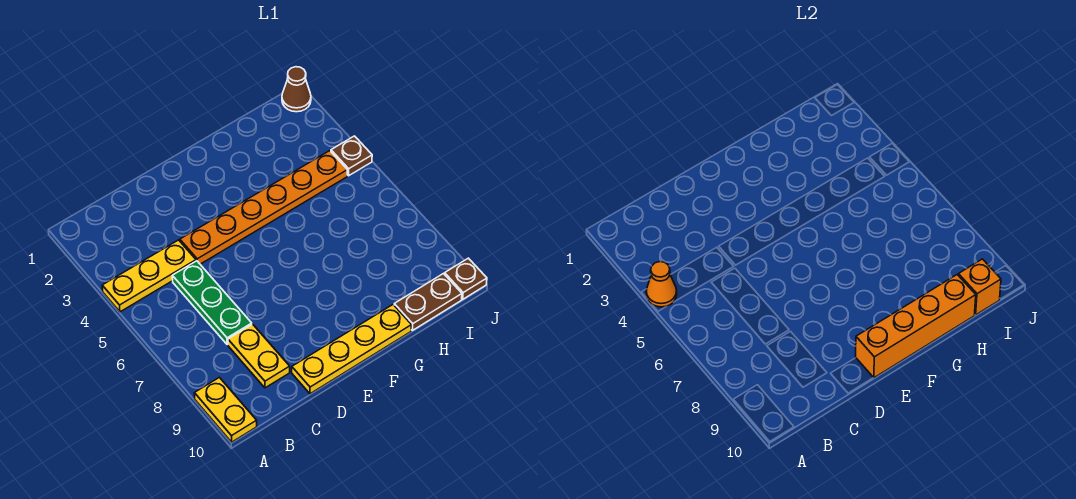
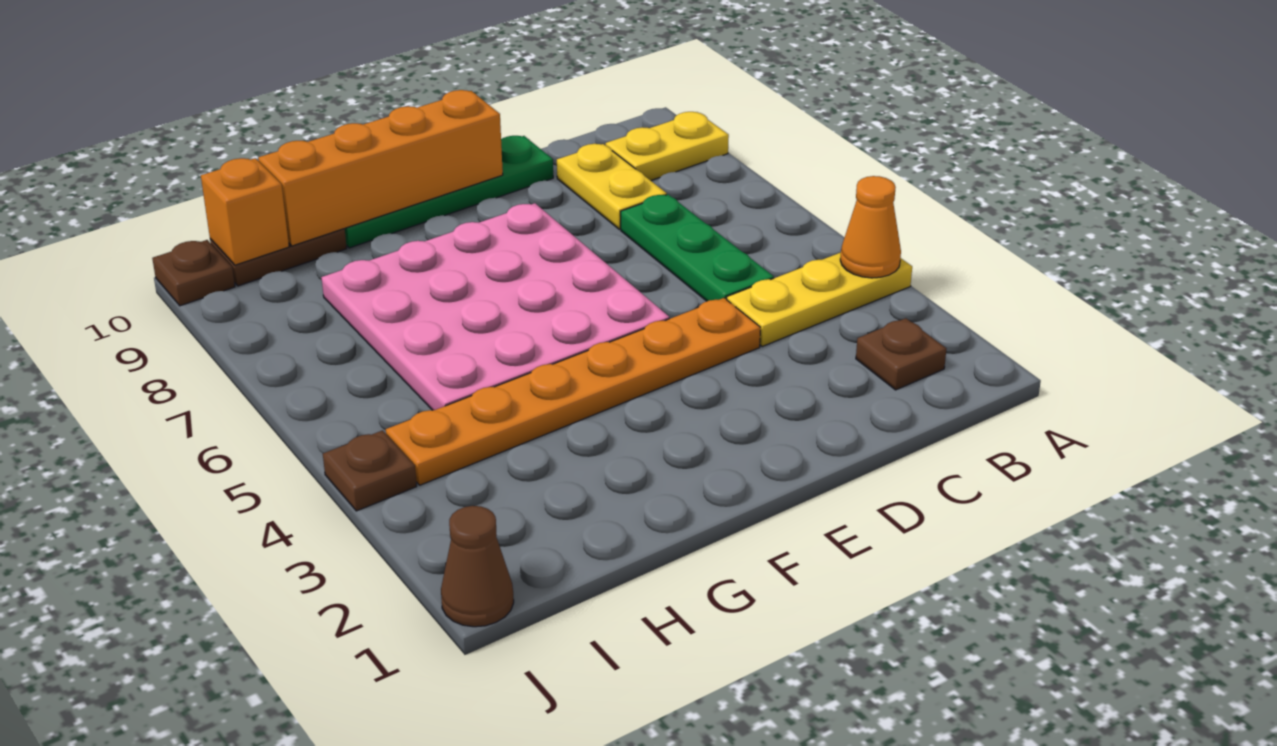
yellow plate A9:A10 level 1 -> yellow plate A9:B9 level 1
none -> brown plate B2 level 1
yellow plate D10:G10 level 1 -> green plate D10:G10 level 1
none -> pink plate E5:H8 level 1

